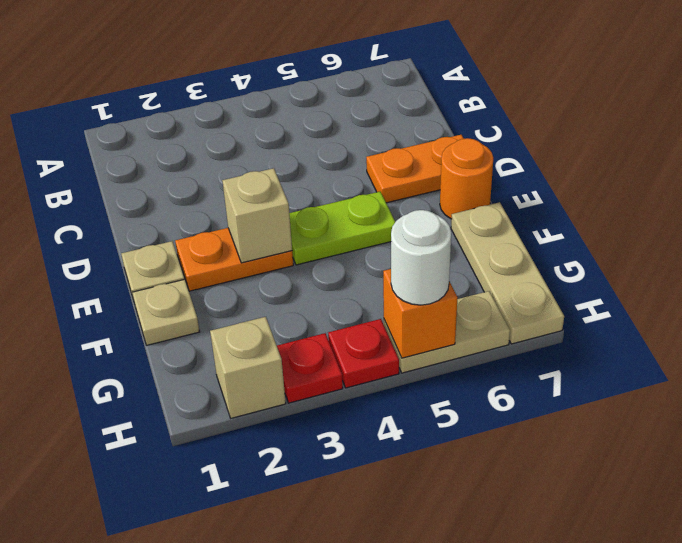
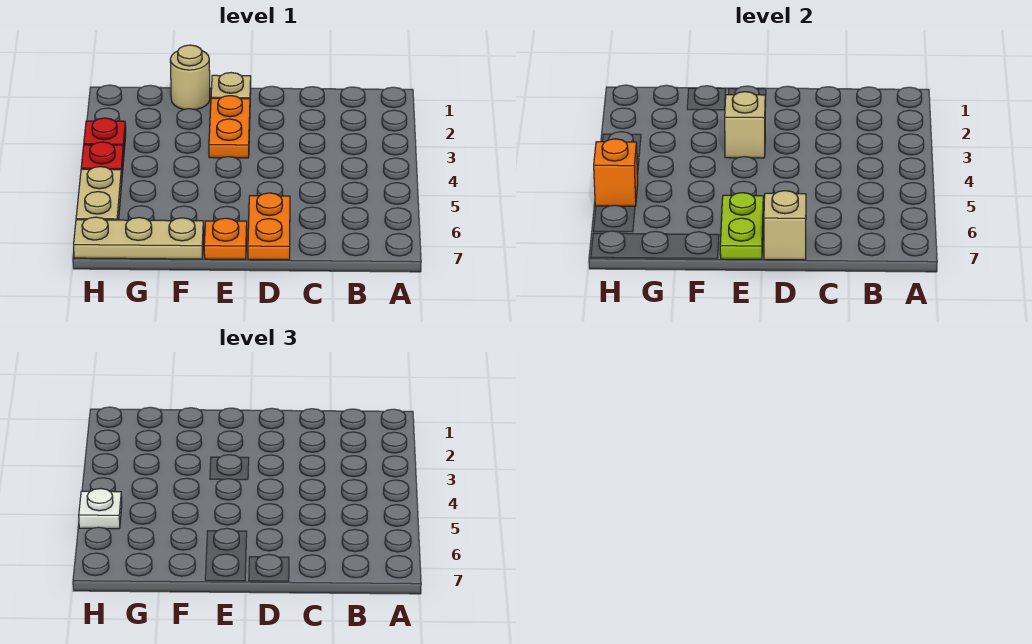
lime plate E4:E5 level 1 -> lime plate E6:E7 level 2
orange round brick E7 level 1 -> orange plate E7 level 1
tan plate F1 level 1 -> tan round brick F1 level 1
tan brick H2 level 1 -> tan brick D7 level 2
white round brick H5 level 3 -> white plate H5 level 3

